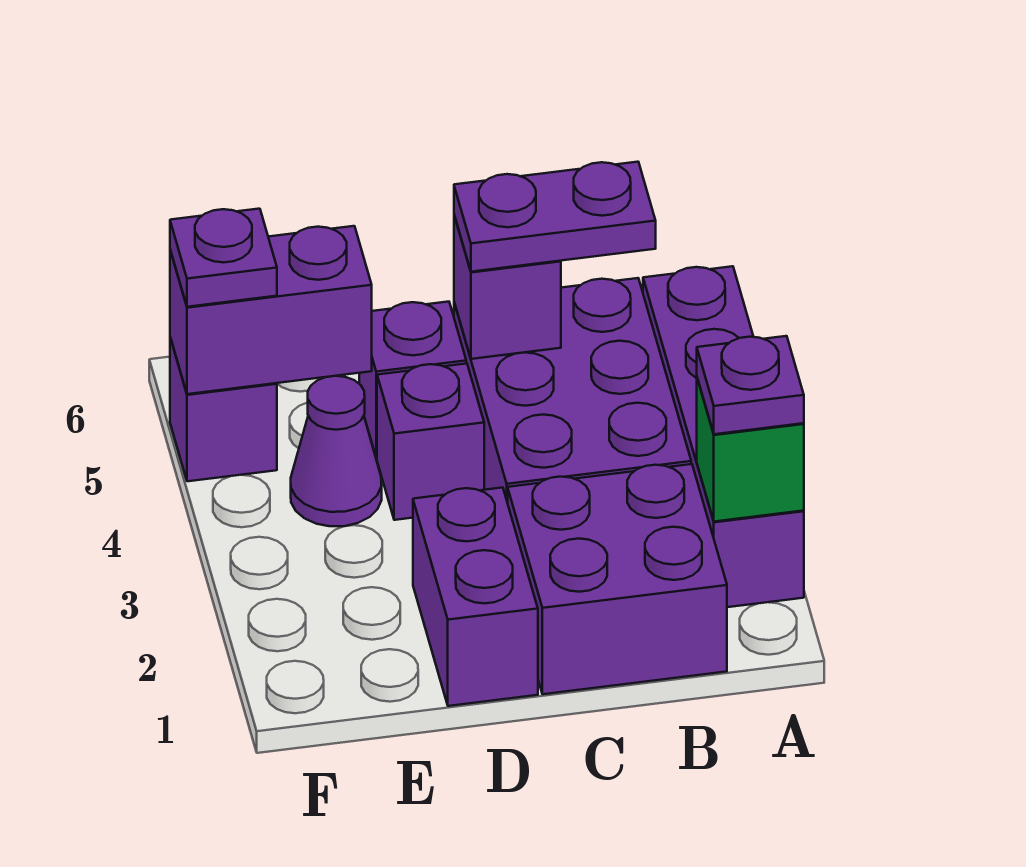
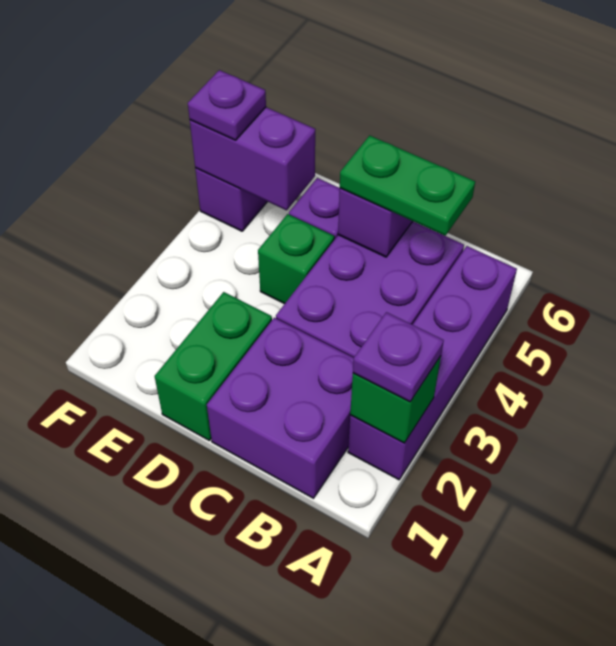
purple plate B5:C5 level 3 -> green plate B5:C5 level 3
purple brick D1:D2 level 1 -> green brick D1:D2 level 1
purple brick D4 level 1 -> green brick D4 level 1
purple cone E4 level 1 -> none

